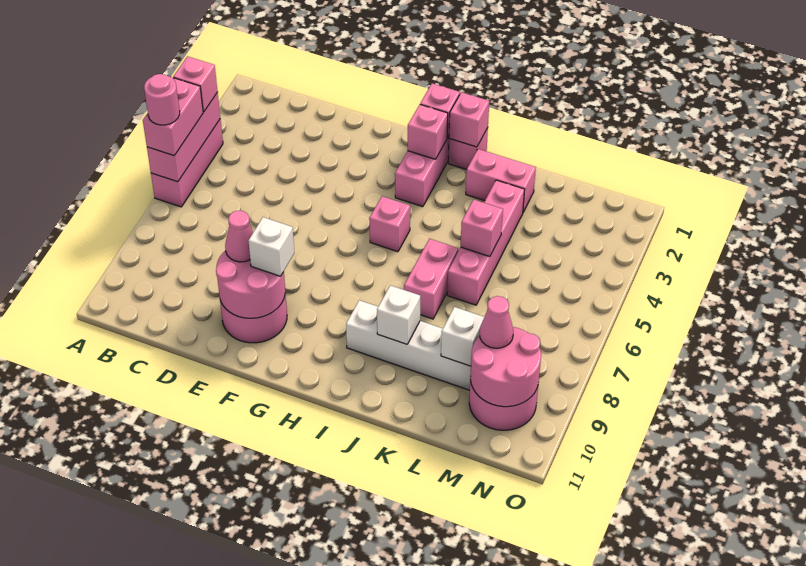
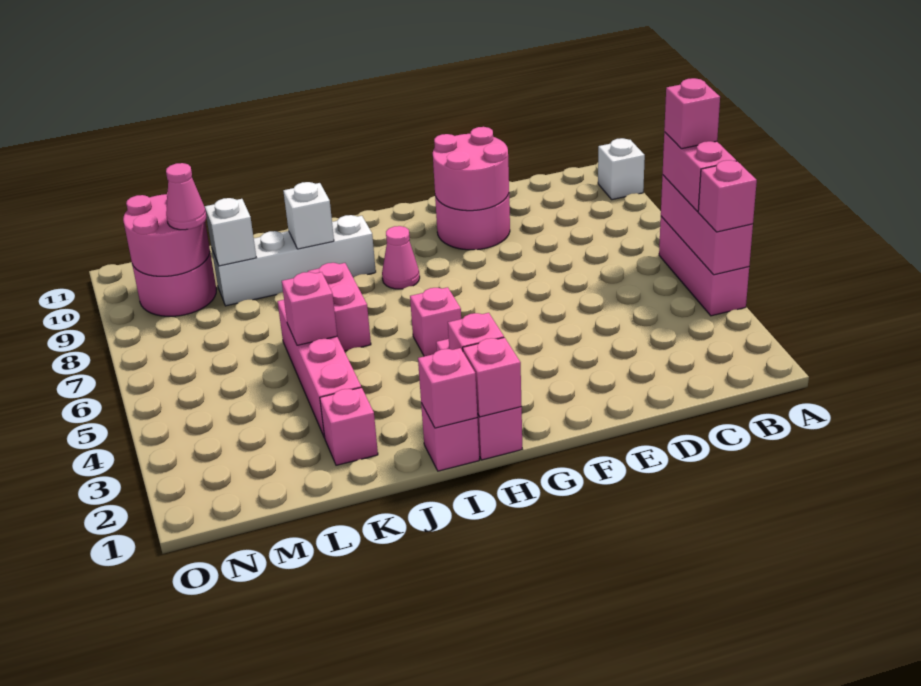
pink round brick A6 level 4 -> pink brick A6 level 4
pink cone E9 level 3 -> pink cone H8 level 1
white brick F9 level 3 -> white brick A10 level 1
pink brick J2:K2 level 1 -> pink brick K2 level 1

